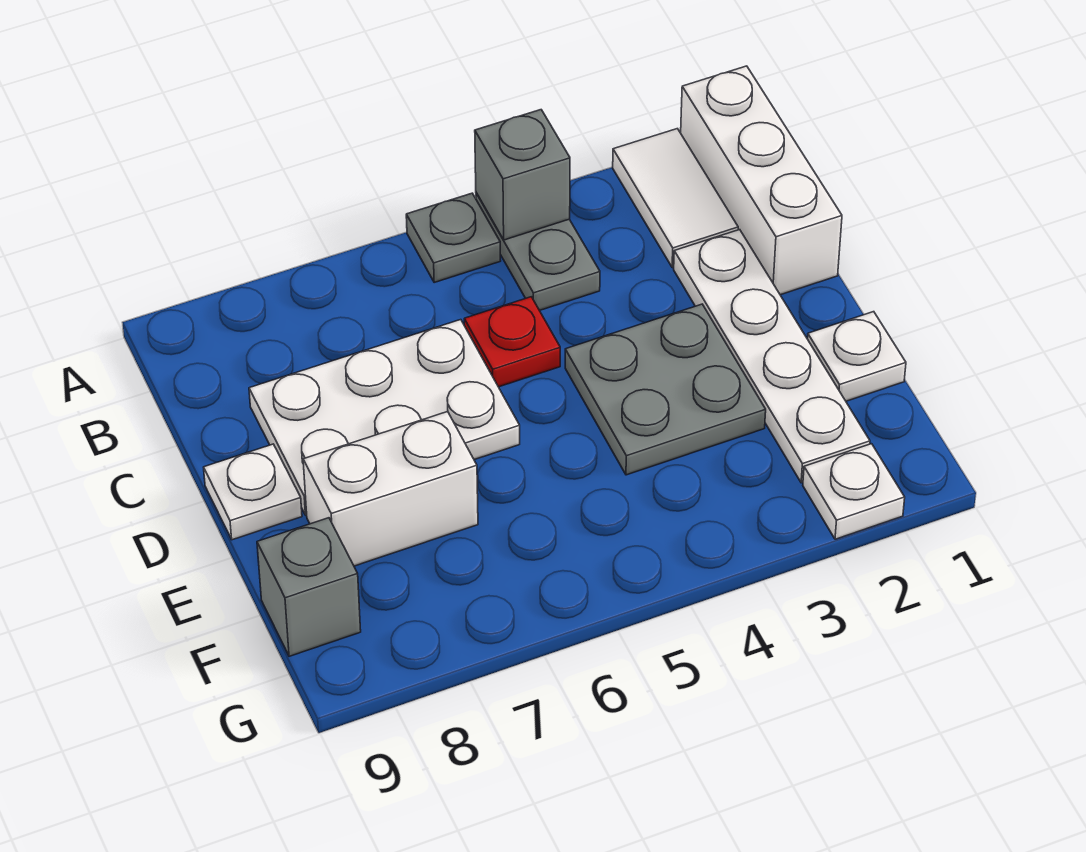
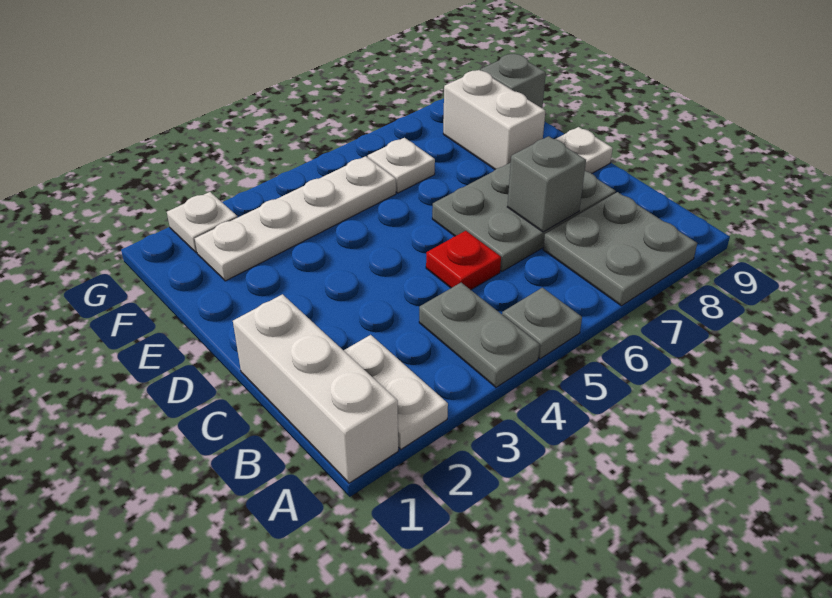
white tile A2:B2 level 1 -> white plate A2:B2 level 1
grey brick A4 level 2 -> grey brick C7 level 2
white plate C2:F2 level 1 -> white plate F2:F5 level 1
white plate C6:D8 level 1 -> grey plate C6:D8 level 1
grey plate D3:E4 level 1 -> grey plate A7:B8 level 1
white plate E1 level 1 -> white plate F6 level 1
white brick E7:E8 level 1 -> white brick E8:F8 level 1

